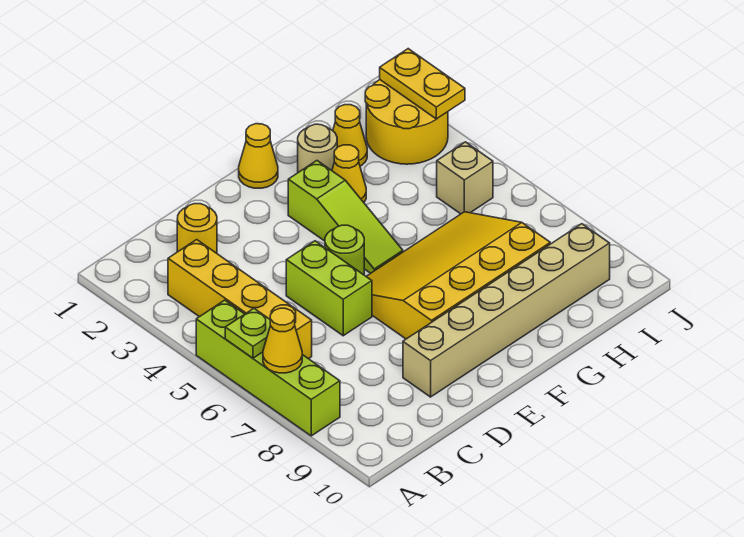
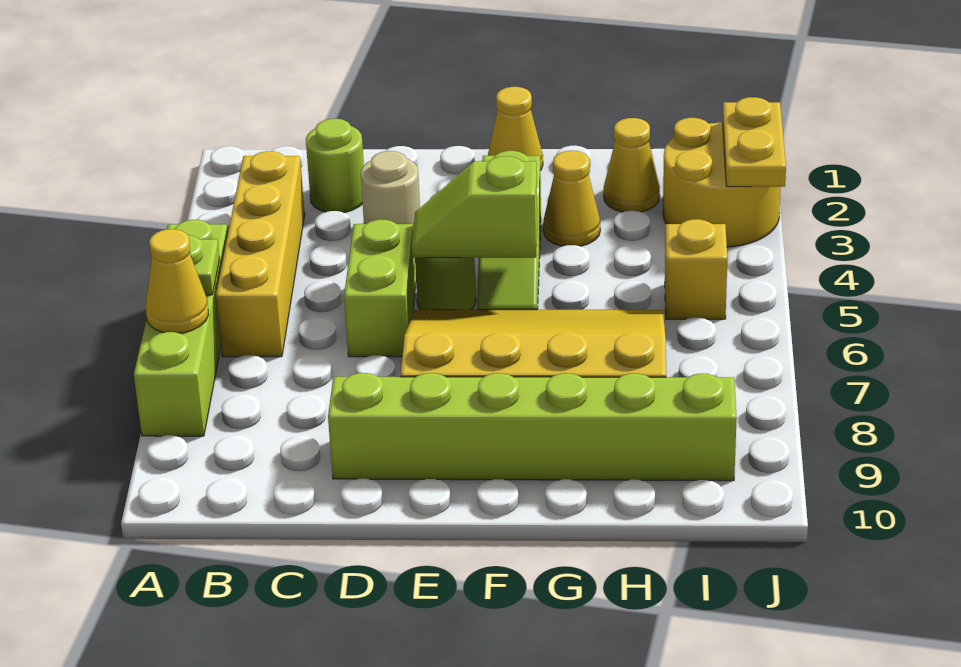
yellow round brick C2 level 1 -> lime round brick C2 level 1
tan brick D9:I9 level 1 -> lime brick D9:I9 level 1
none -> lime slope E5:F5 level 2 top F
tan round brick G2 level 1 -> tan round brick D3 level 1
tan brick I5 level 1 -> yellow brick I5 level 1

